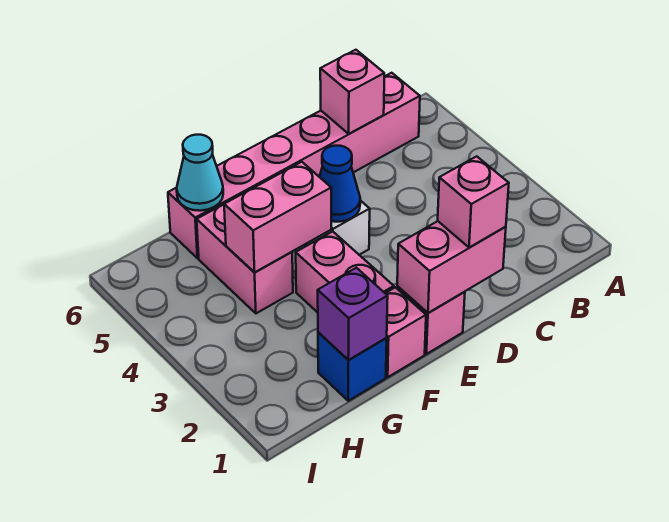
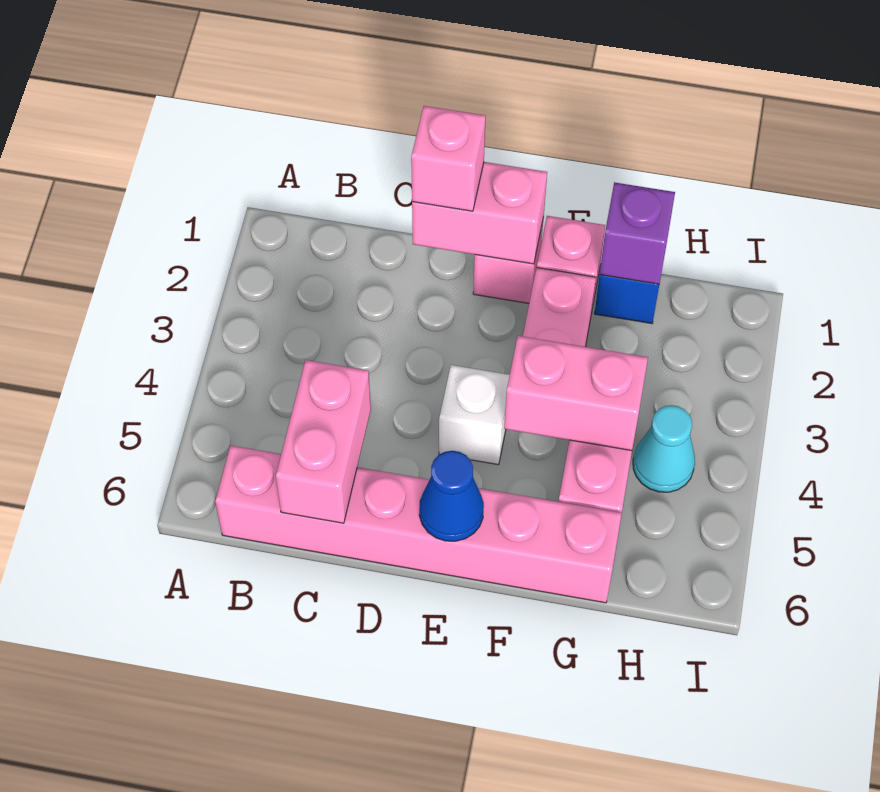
pink brick C6 level 2 -> pink brick C5:C6 level 2
blue cone E4 level 2 -> blue cone E6 level 2
cyan cone G6 level 2 -> cyan cone H4 level 1

